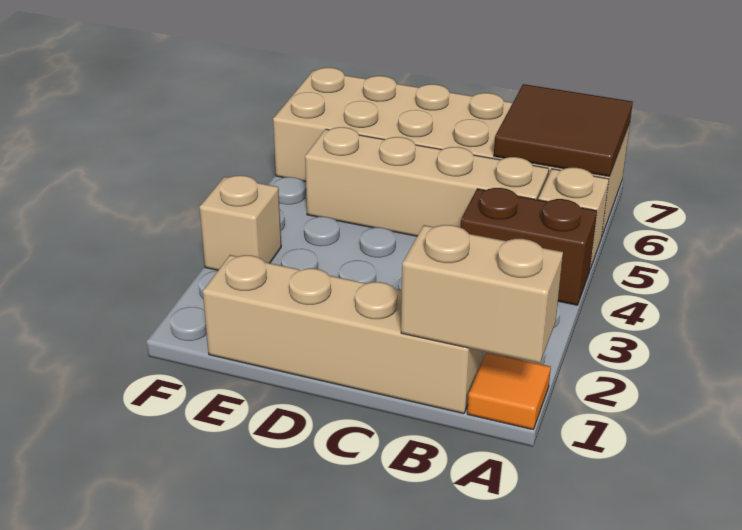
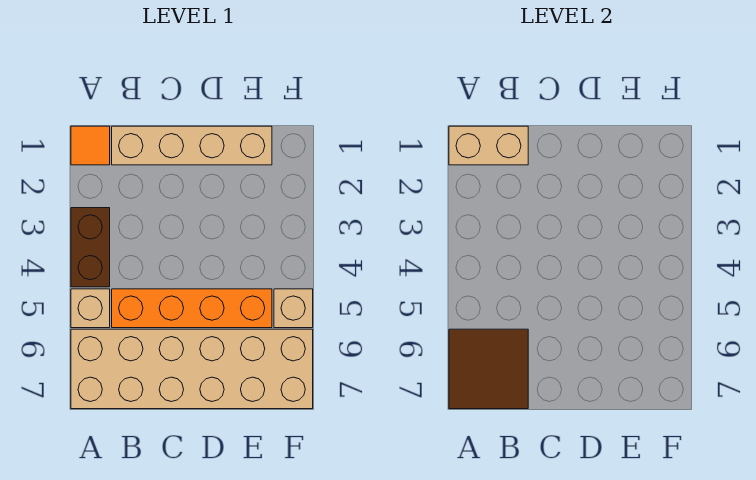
brown brick A4:B4 level 1 -> brown brick A3:A4 level 1
tan brick B5:E5 level 1 -> orange brick B5:E5 level 1
tan brick F3 level 1 -> tan brick F5 level 1

